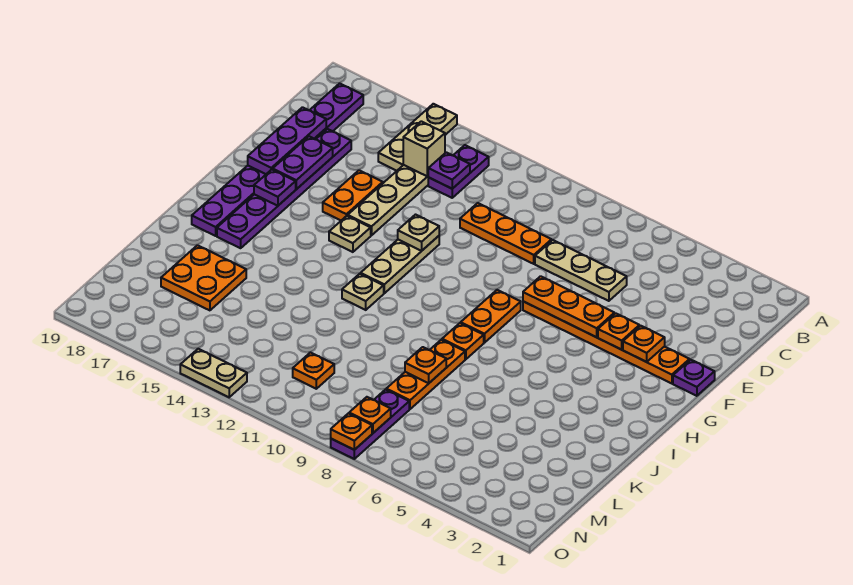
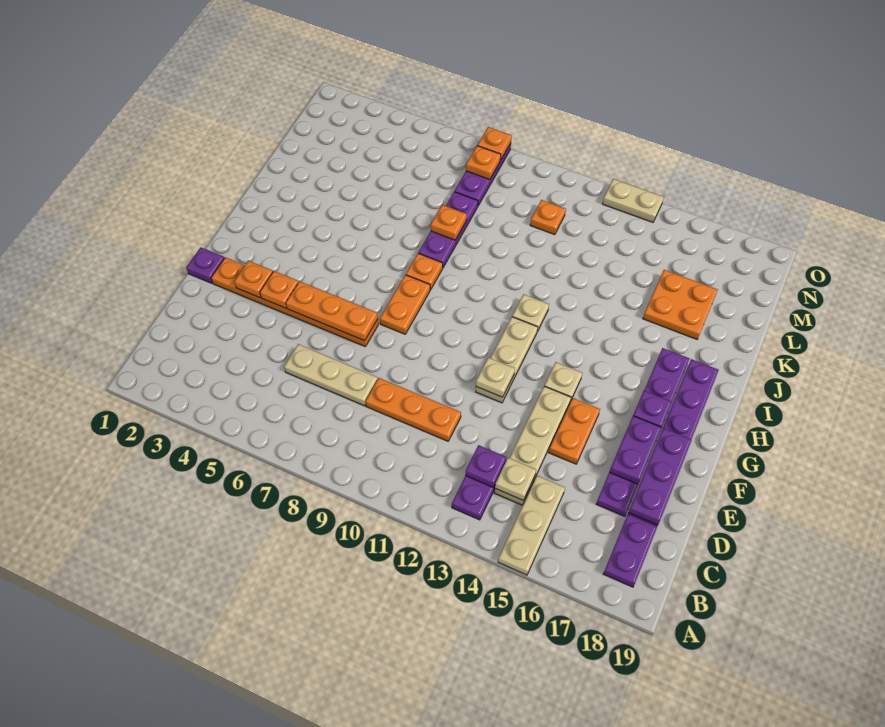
tan brick C14 level 2 -> tan plate C14 level 2
orange plate J8:L8 level 1 -> purple plate J8:L8 level 1

